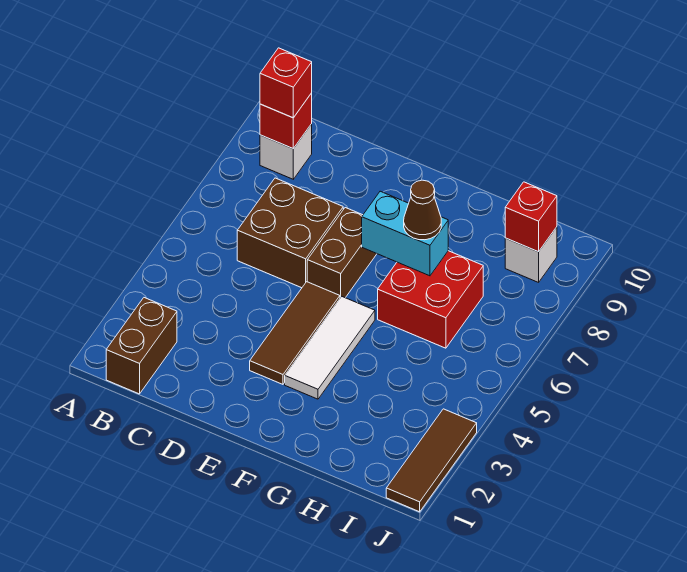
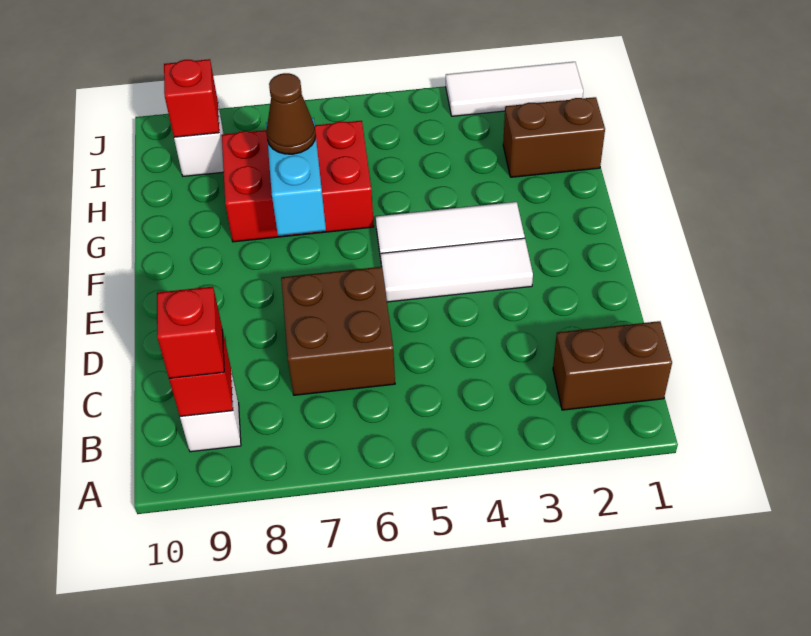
brown tile E3:E5 level 1 -> white tile E3:E5 level 1
brown brick E6:E7 level 1 -> brown brick H1:H2 level 1
red brick G6:H7 level 1 -> red brick G6:H8 level 1
brown tile J1:J3 level 1 -> white tile J1:J3 level 1

